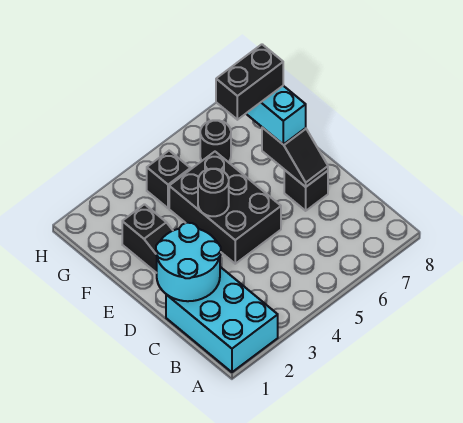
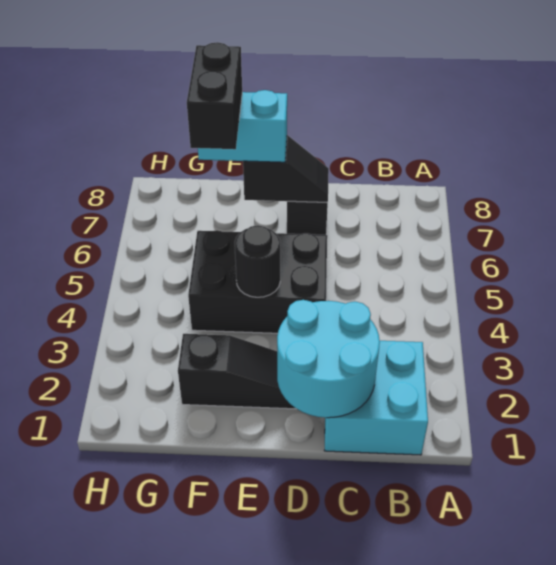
cyan brick A1:C2 level 1 -> cyan brick B1:C2 level 1
black brick G4 level 1 -> none
black round brick G6 level 1 -> none

